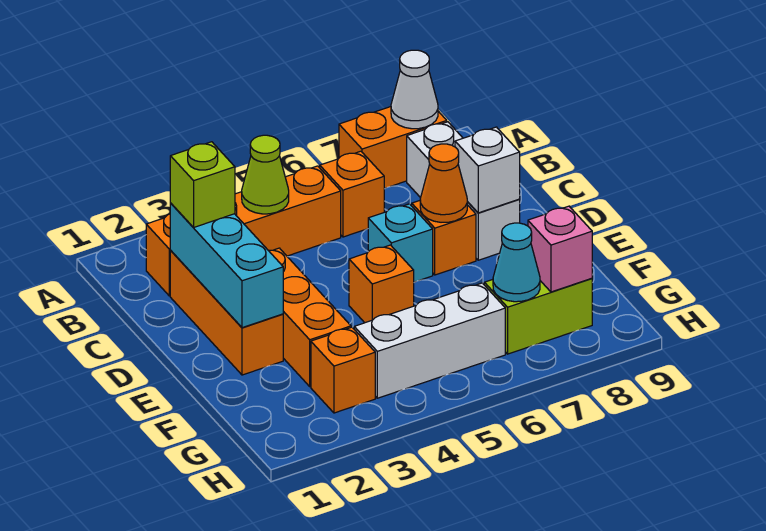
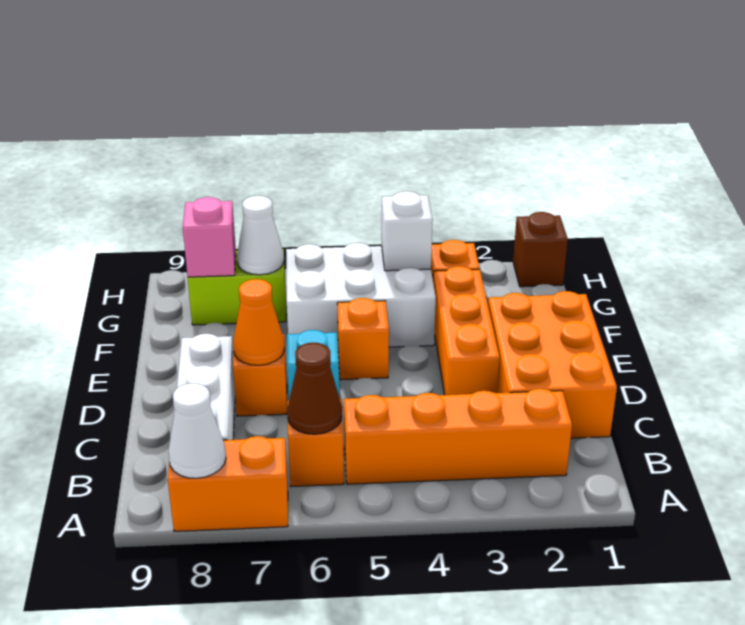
lime cone B4 level 2 -> none
none -> brown cone B6 level 2
orange brick C2:E2 level 1 -> orange brick C1:E2 level 1
cyan brick C2:E2 level 2 -> none
lime brick C2 level 3 -> none
white brick D8 level 2 -> white brick G4 level 2
white brick G4:G6 level 1 -> white brick F4:G6 level 1
cyan cone G7 level 2 -> white cone G7 level 2
none -> brown brick H1 level 1

